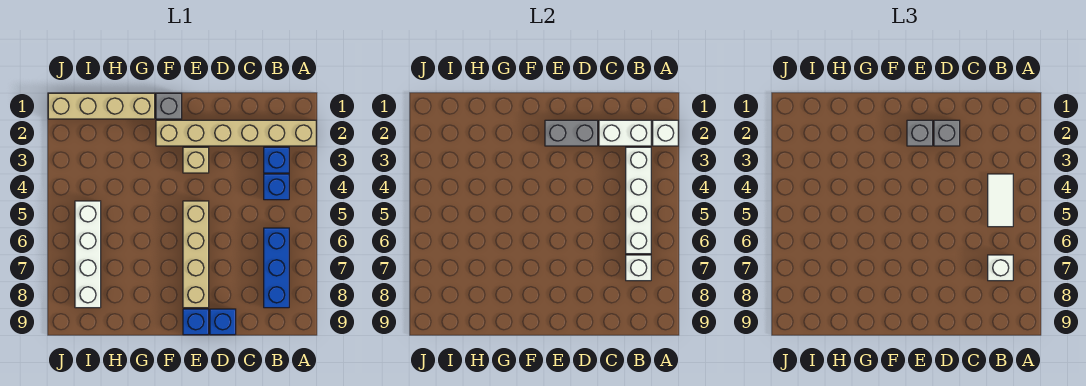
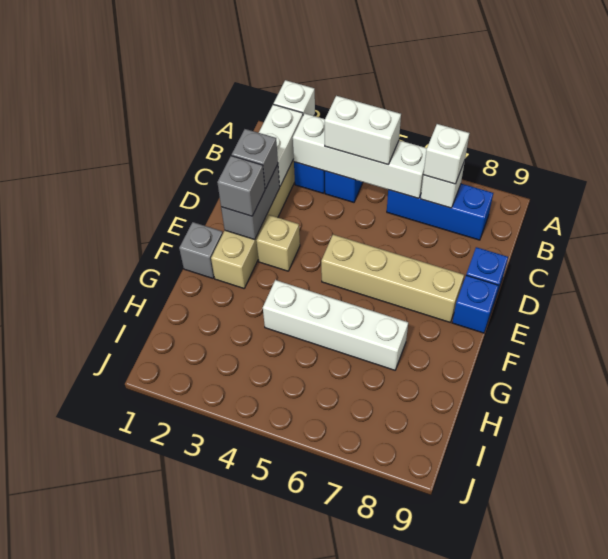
white tile B4:B5 level 3 -> white brick B4:B5 level 3
tan brick G1:J1 level 1 -> none
white brick I5:I8 level 1 -> white brick G4:G7 level 1

